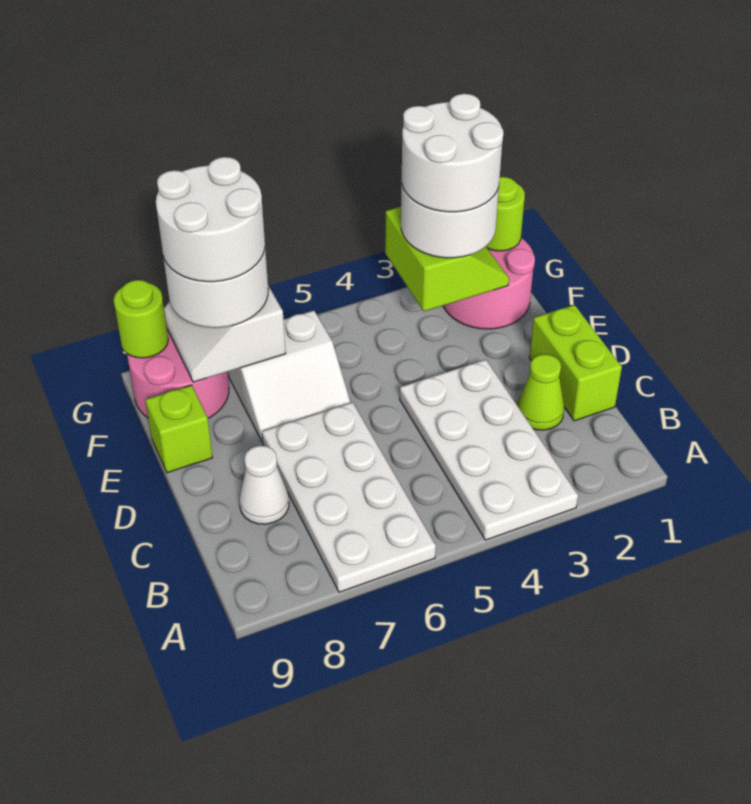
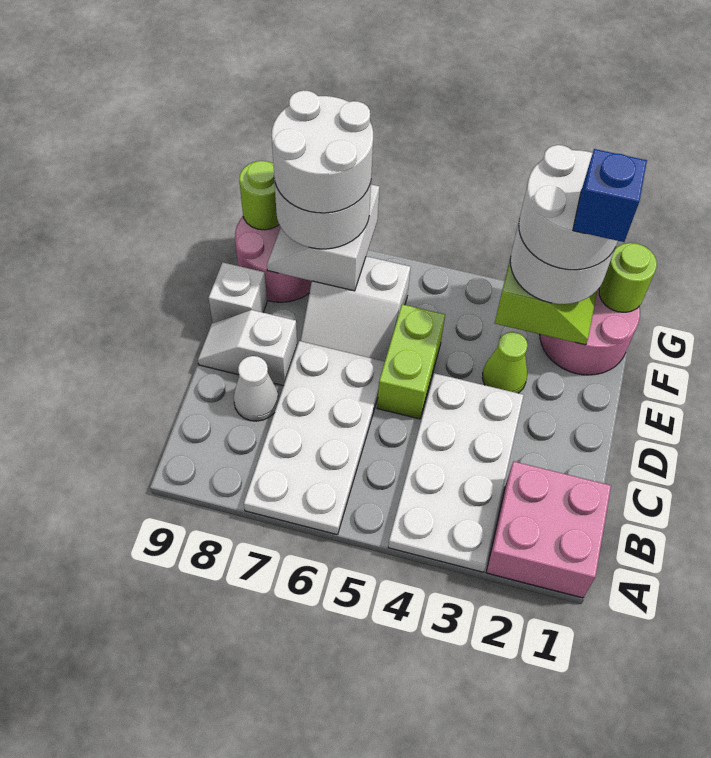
none -> pink brick A1:B2 level 1
lime brick C1:D1 level 1 -> lime brick D5:E5 level 1
lime cone C2 level 1 -> lime cone E3 level 1
none -> white slope D8:D9 level 1 top 8
lime brick E9 level 1 -> white brick E9 level 1
none -> blue brick F2 level 5

